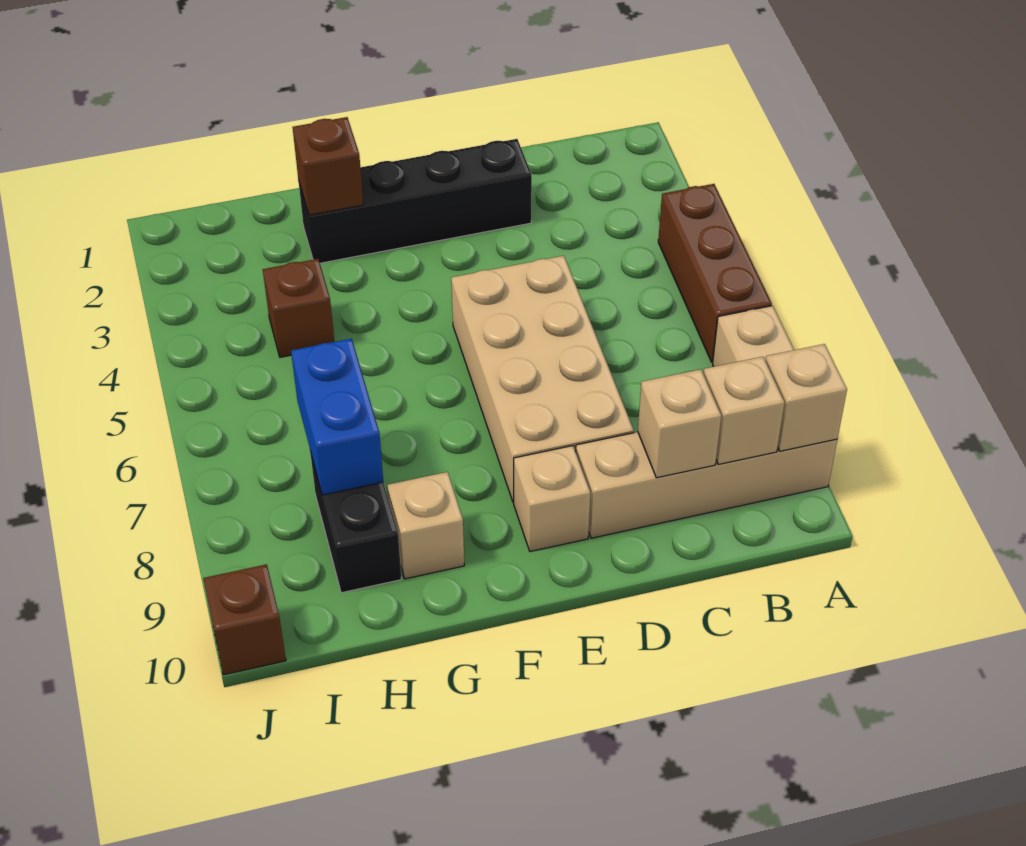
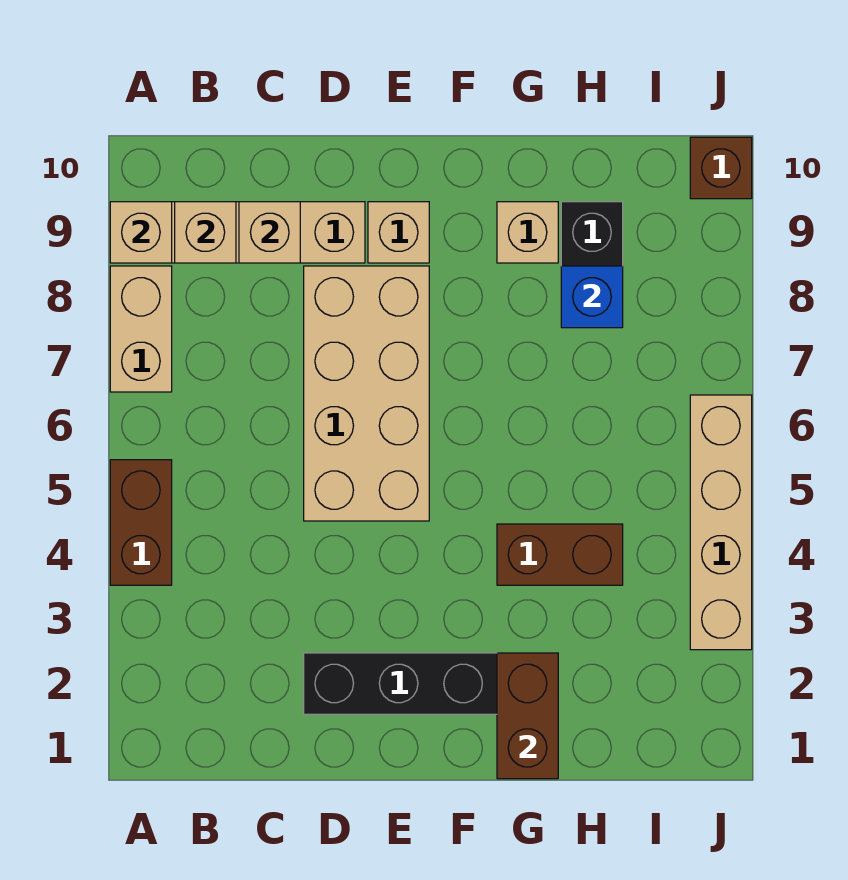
brown brick A4:A6 level 1 -> brown brick A4:A5 level 1
brown brick G2 level 2 -> brown brick G1:G2 level 2
brown brick H4 level 1 -> brown brick G4:H4 level 1
blue brick H7:H8 level 2 -> blue brick H8 level 2
none -> tan brick J3:J6 level 1

